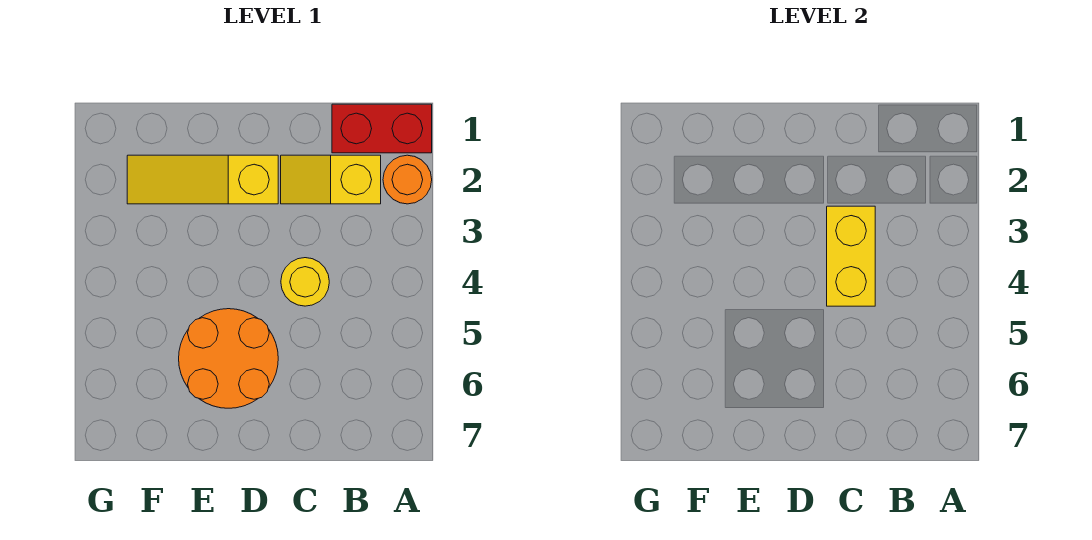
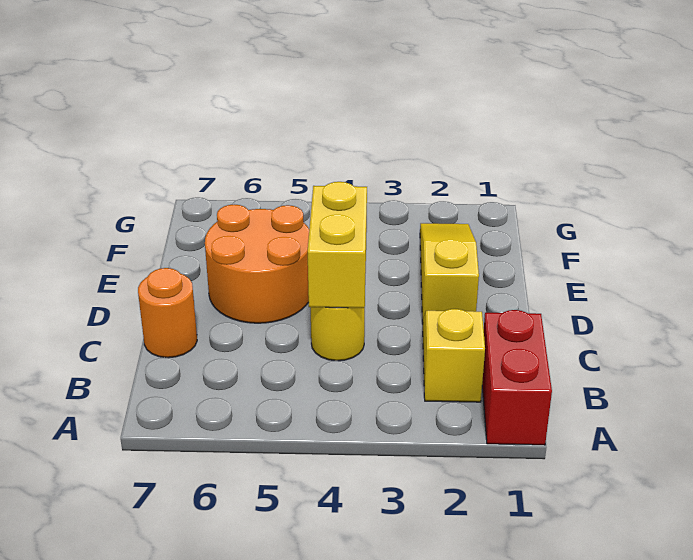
orange round brick A2 level 1 -> orange round brick C7 level 1
yellow brick C3:C4 level 2 -> yellow brick C4:D4 level 2

